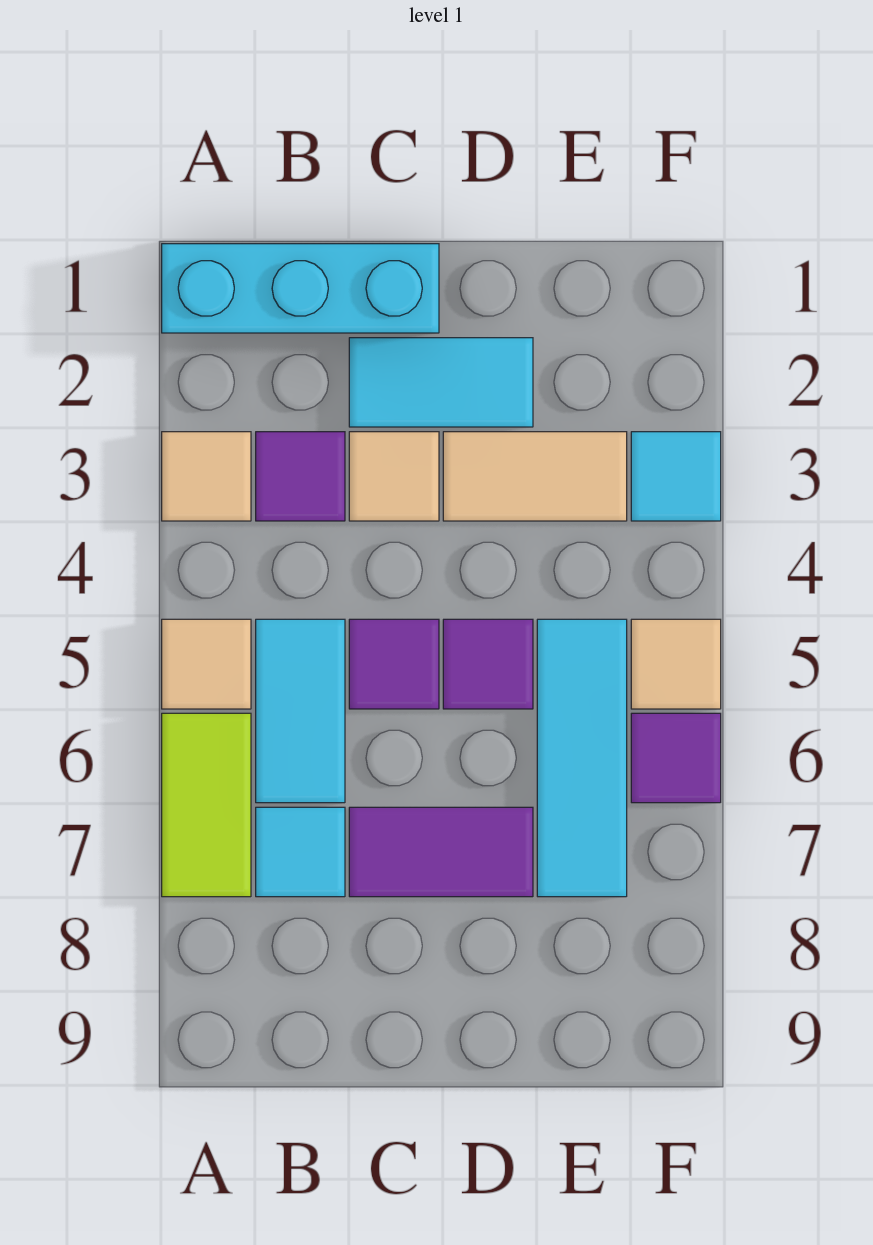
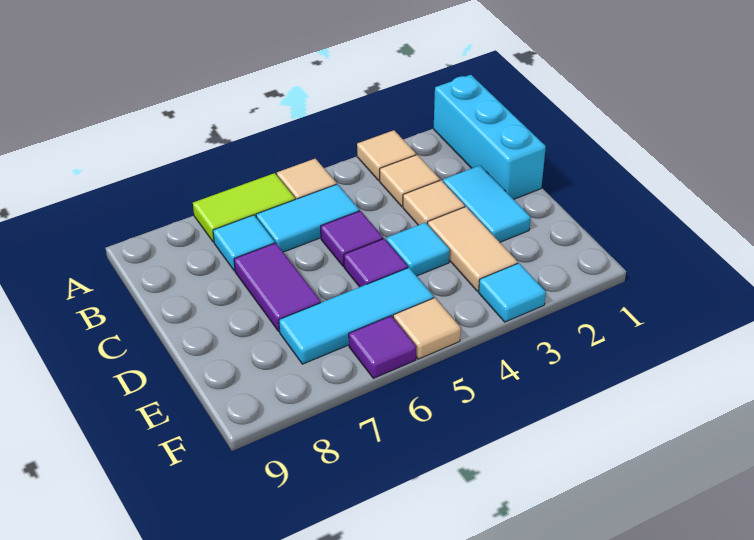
purple tile B3 level 1 -> tan tile B3 level 1
none -> cyan tile D4 level 1

